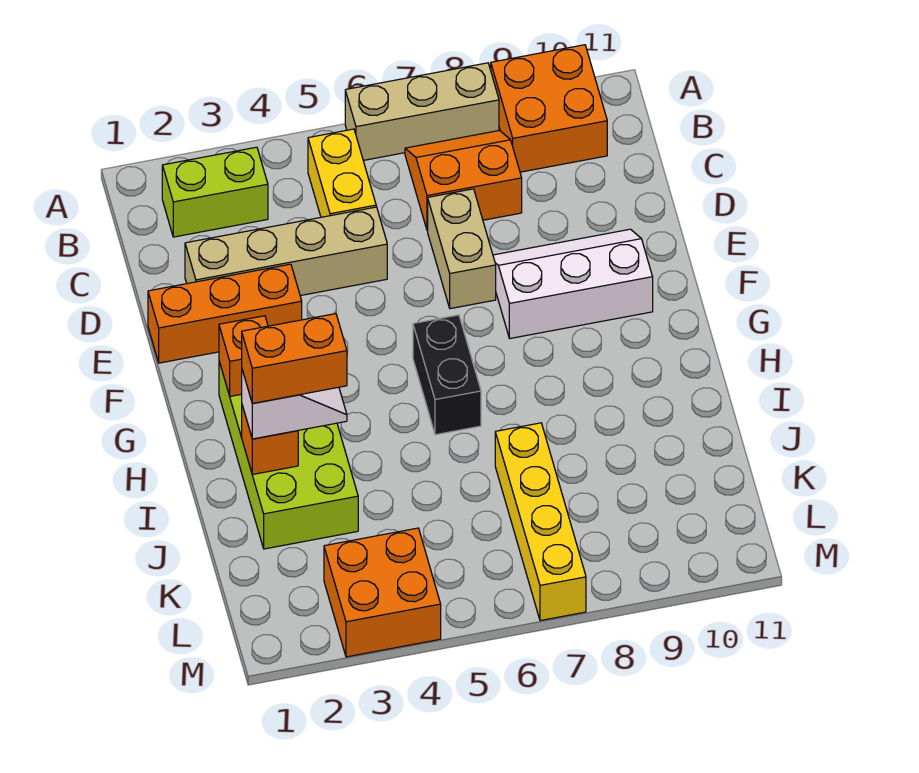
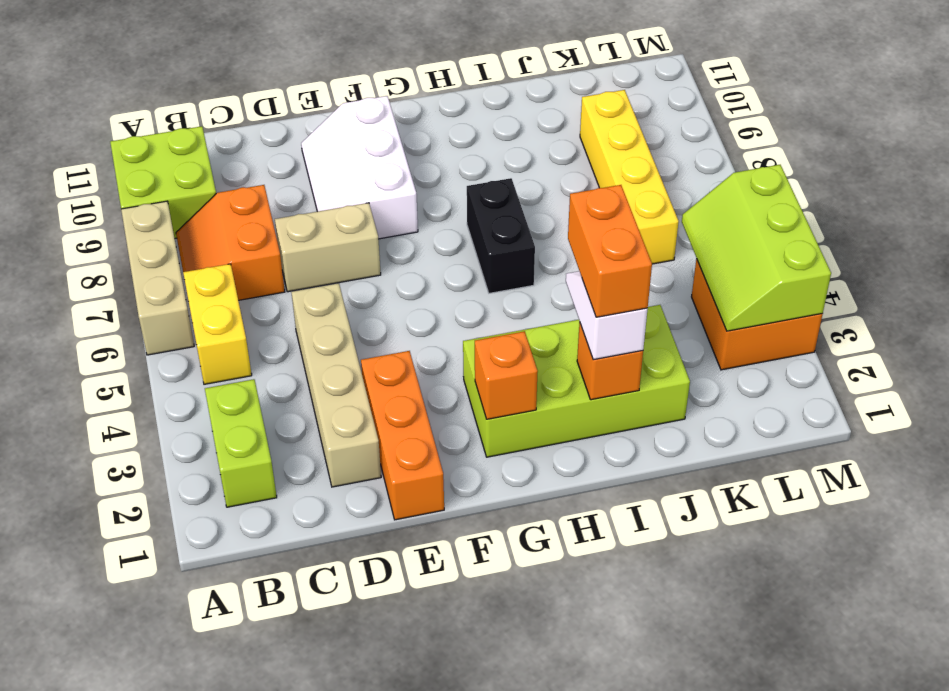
orange brick A9:B10 level 1 -> lime brick A9:B10 level 1
yellow brick B5:C5 level 1 -> yellow brick B5:B6 level 1
black brick G6:H6 level 1 -> black brick H6:H7 level 1
yellow brick J7:M7 level 1 -> yellow brick K6:K9 level 1
none -> lime slope L3:M5 level 2 top M

